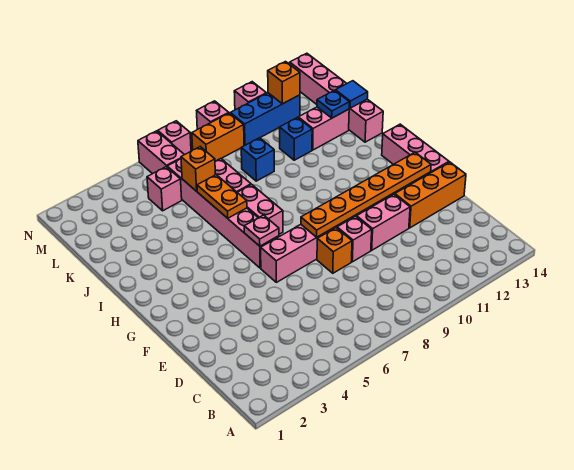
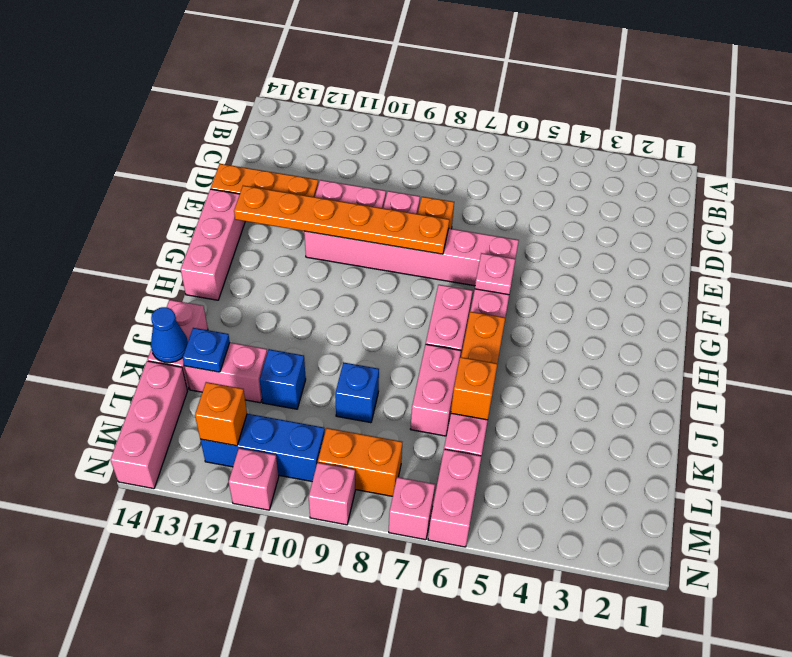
blue tile K14 level 2 -> blue cone K14 level 2
pink brick L5 level 1 -> none

